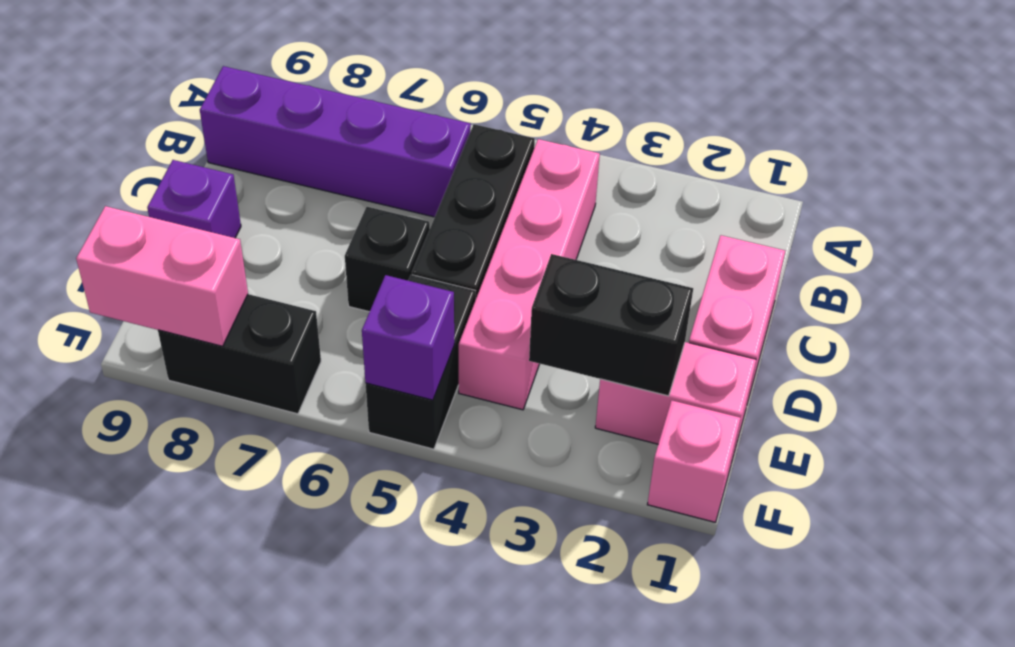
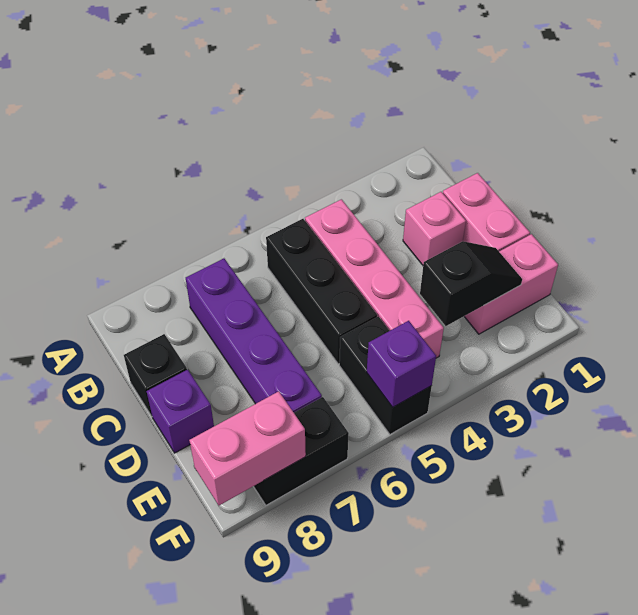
purple brick B6:B9 level 1 -> purple brick B7:E7 level 1
black brick D6 level 1 -> black brick C9 level 1
black brick E2:E3 level 2 -> black slope E2:E3 level 2 top 3
pink brick F1 level 1 -> pink brick C2 level 1

